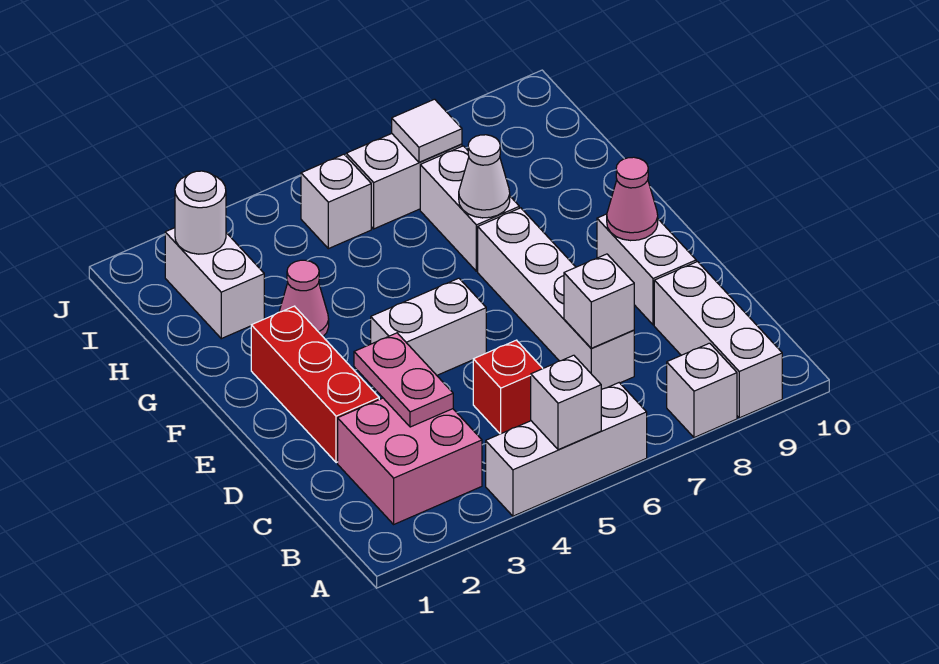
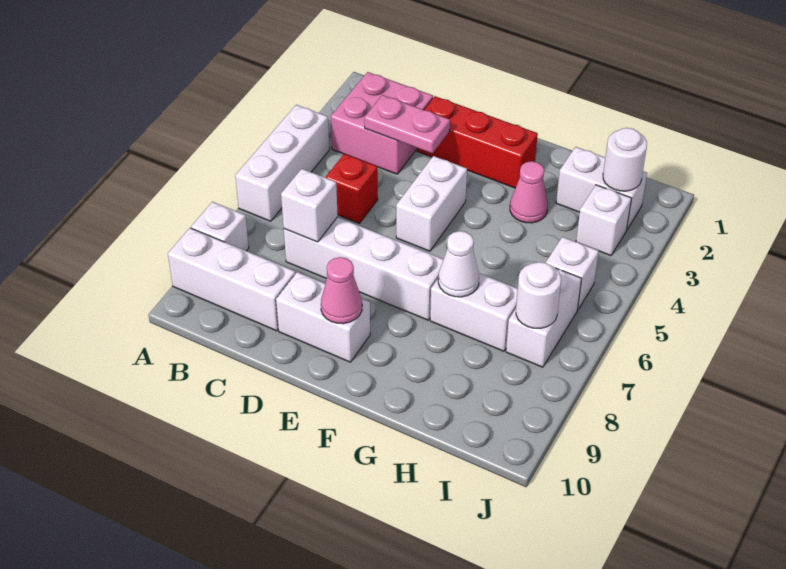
white brick A5 level 2 -> white brick I3 level 1
white tile I7 level 2 -> white round brick I7 level 2

